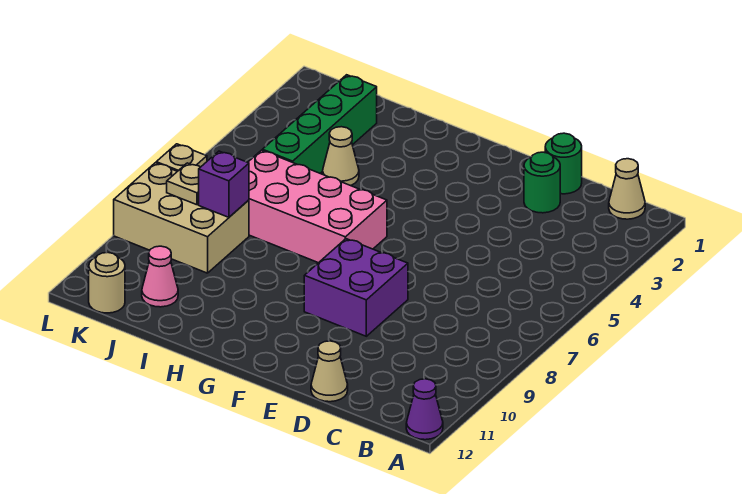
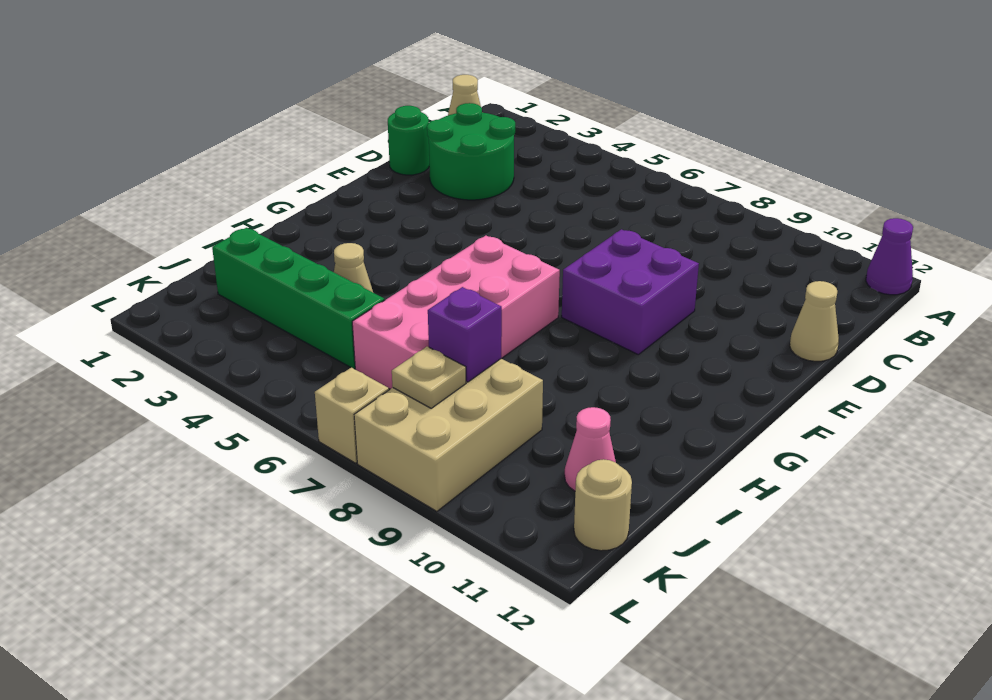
green round brick D2 level 1 -> green round brick C2:D3 level 1

